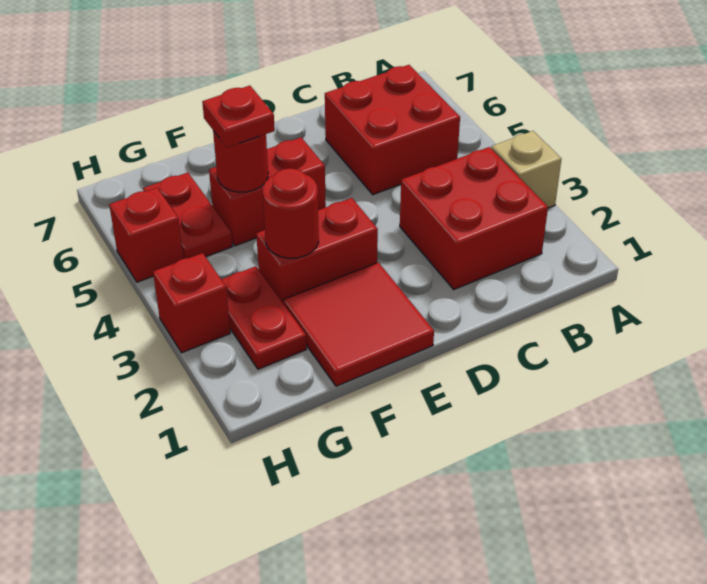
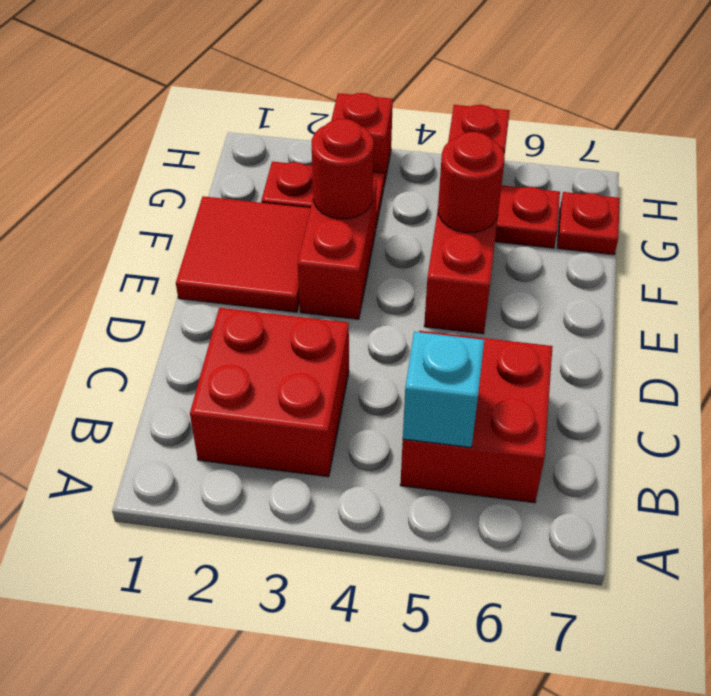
tan brick A3 level 1 -> none
none -> cyan brick B5 level 2
red plate F5 level 3 -> red plate G7 level 1

